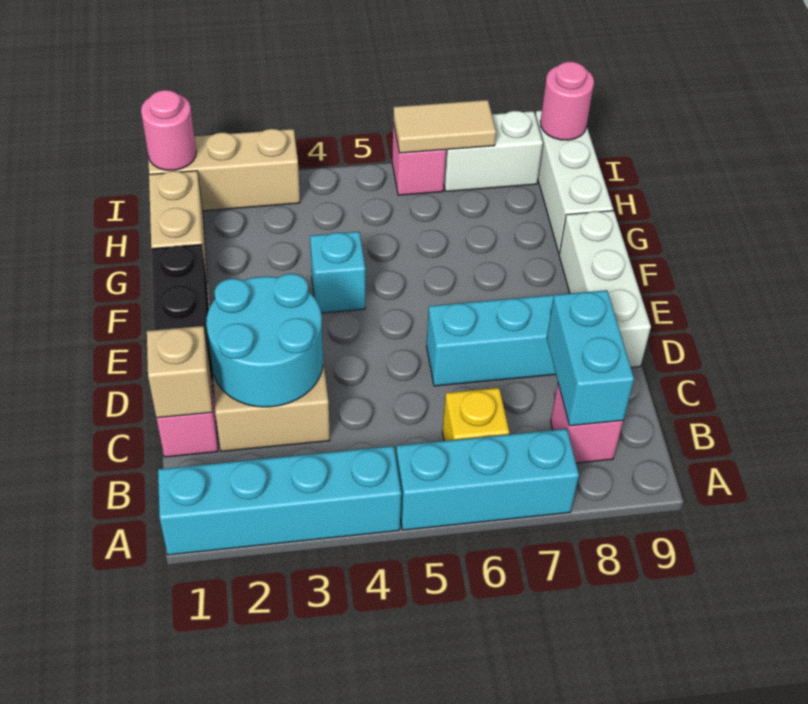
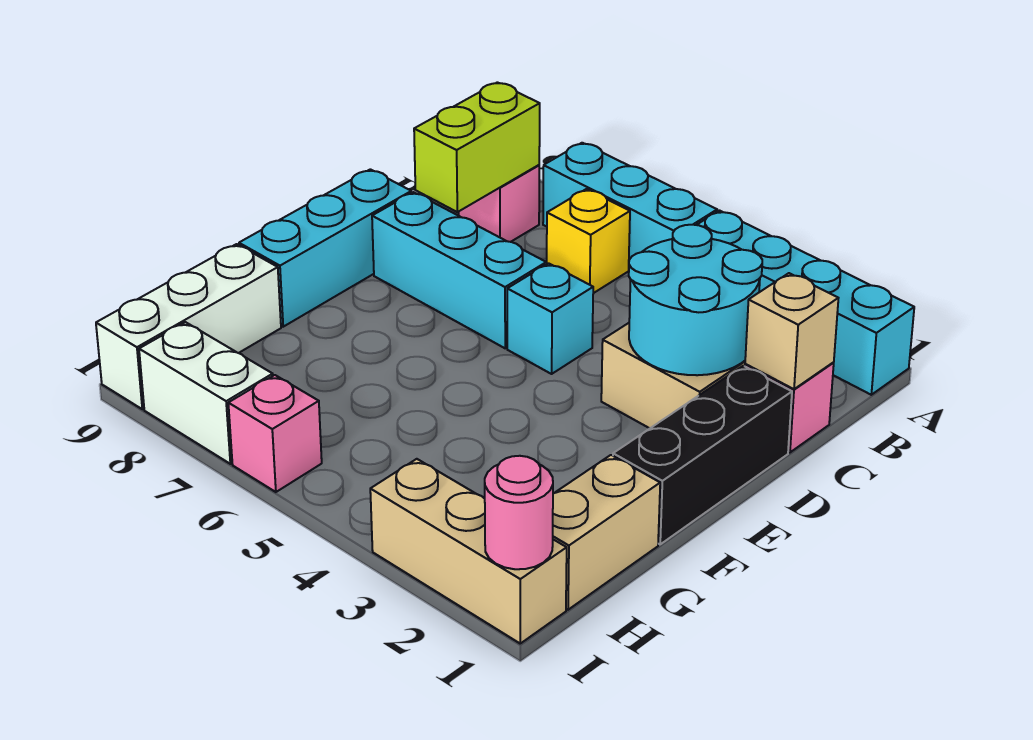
cyan brick B8:C8 level 2 -> lime brick B8:C8 level 2
white brick D9:F9 level 1 -> cyan brick D9:F9 level 1
cyan brick F4 level 1 -> cyan brick D5 level 1
tan tile I6:I7 level 2 -> none
pink round brick I9 level 2 -> none

